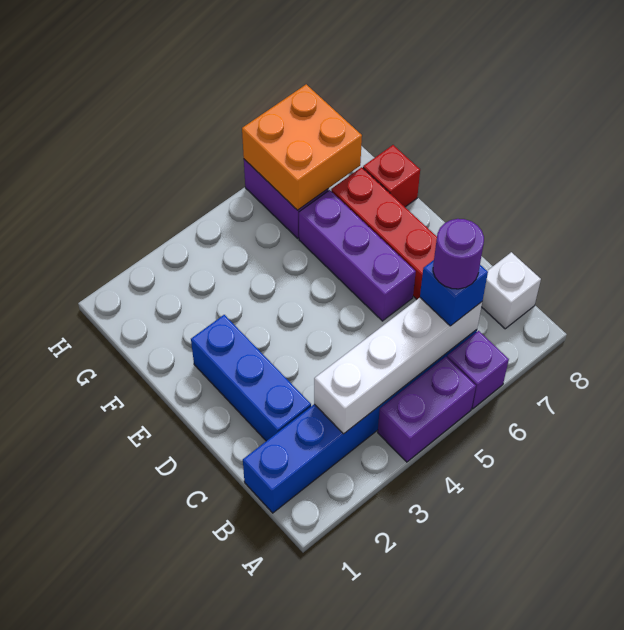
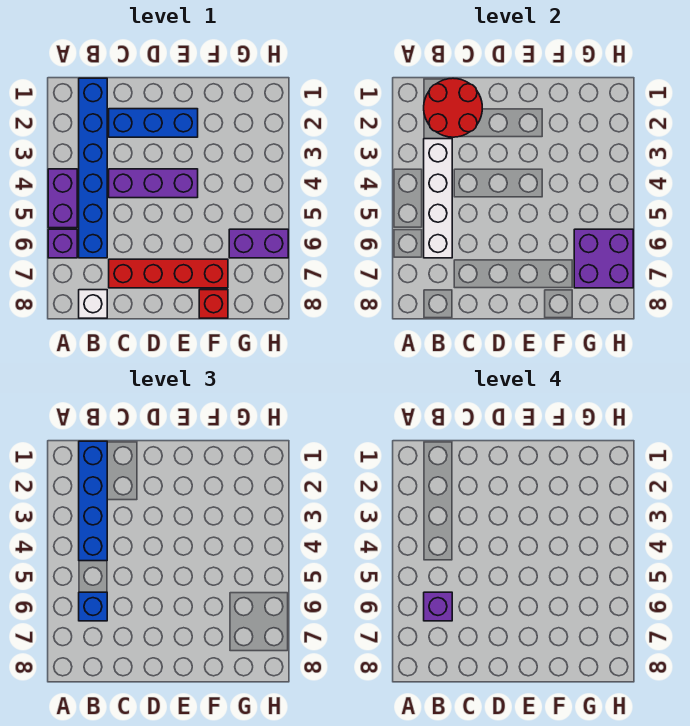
none -> red round brick B1:C2 level 2
none -> blue brick B1:B4 level 3
purple round brick B6 level 4 -> purple brick B6 level 4
purple brick D6:F6 level 1 -> purple brick C4:E4 level 1
orange brick G6:H7 level 2 -> purple brick G6:H7 level 2

